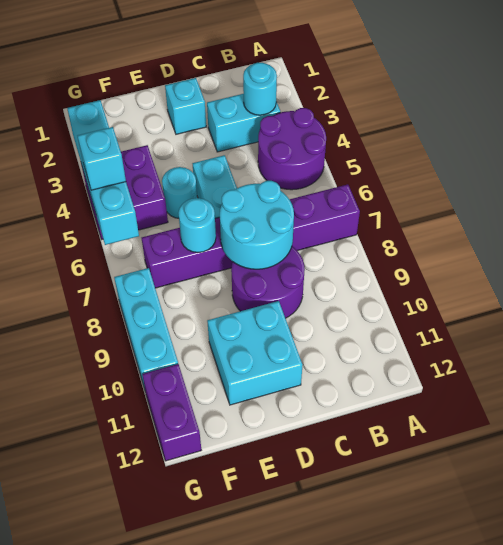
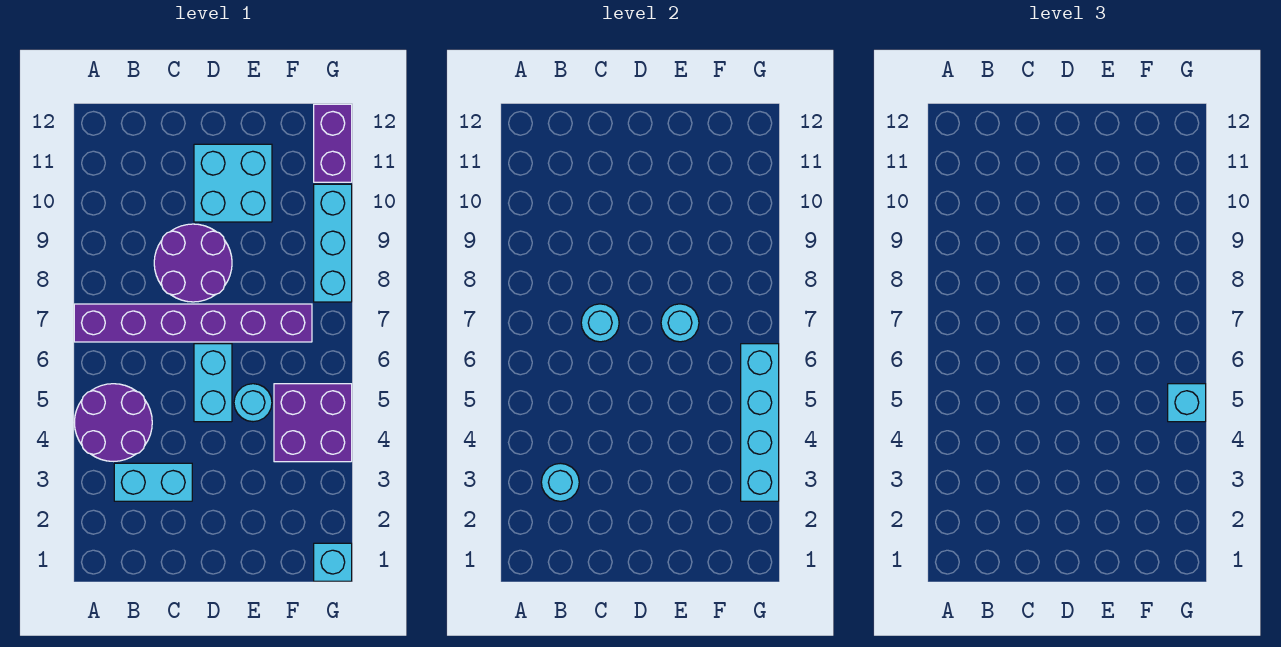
cyan round brick C7:D8 level 2 -> cyan round brick C7 level 2
cyan brick D2 level 1 -> cyan brick G1 level 1

